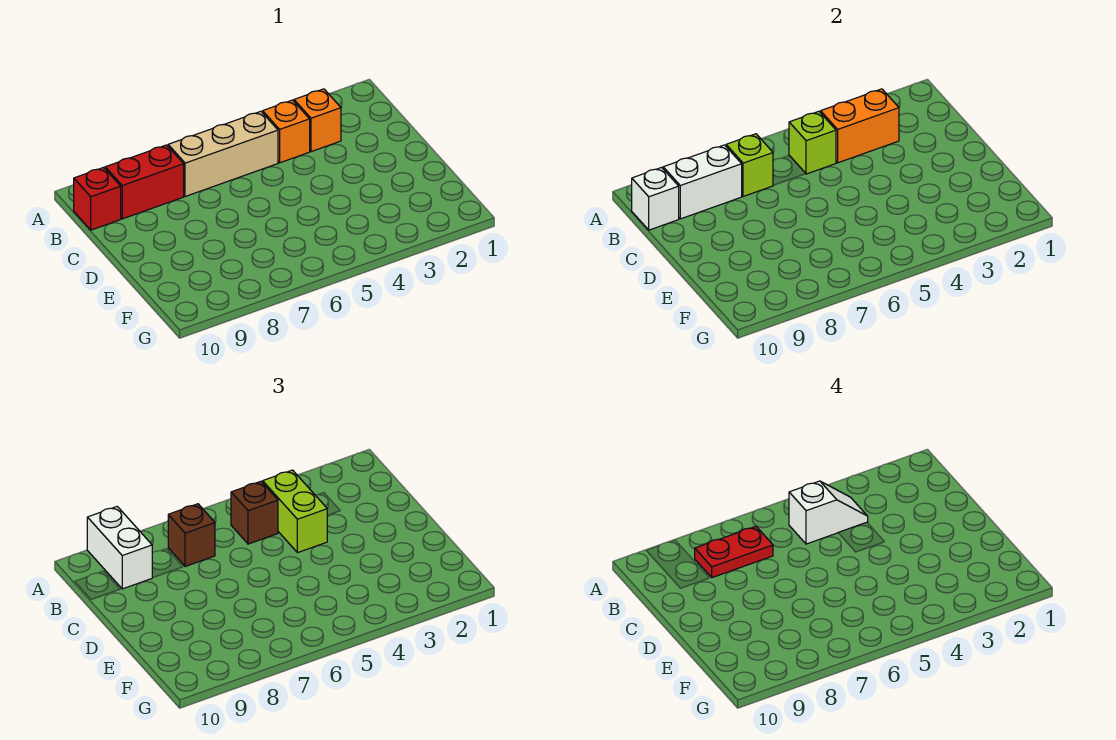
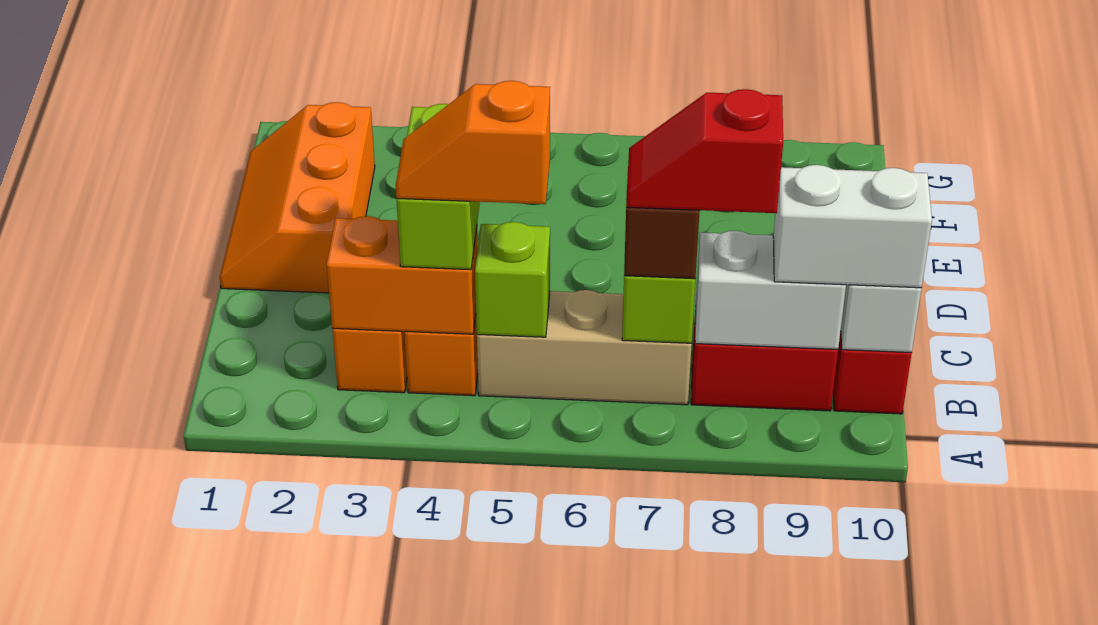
white brick A9:B9 level 3 -> white brick B9:B10 level 3
white slope B4:B5 level 4 top 5 -> orange slope B4:B5 level 4 top 5
brown brick B5 level 3 -> none
red plate B7:B8 level 4 -> red slope B7:B8 level 4 top 8
none -> orange slope D1:F2 level 1 top 2

